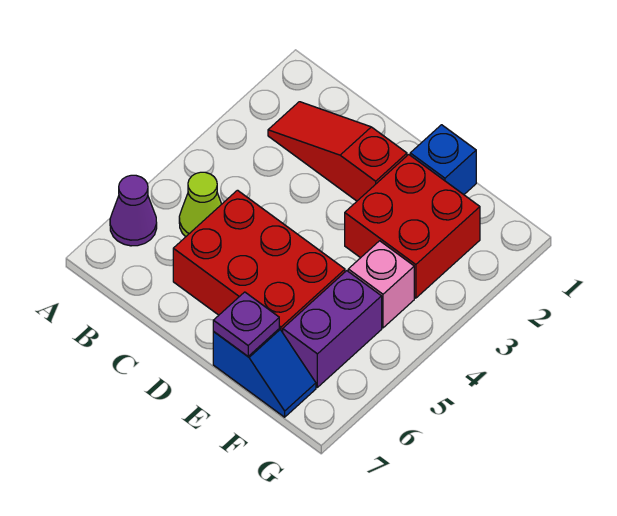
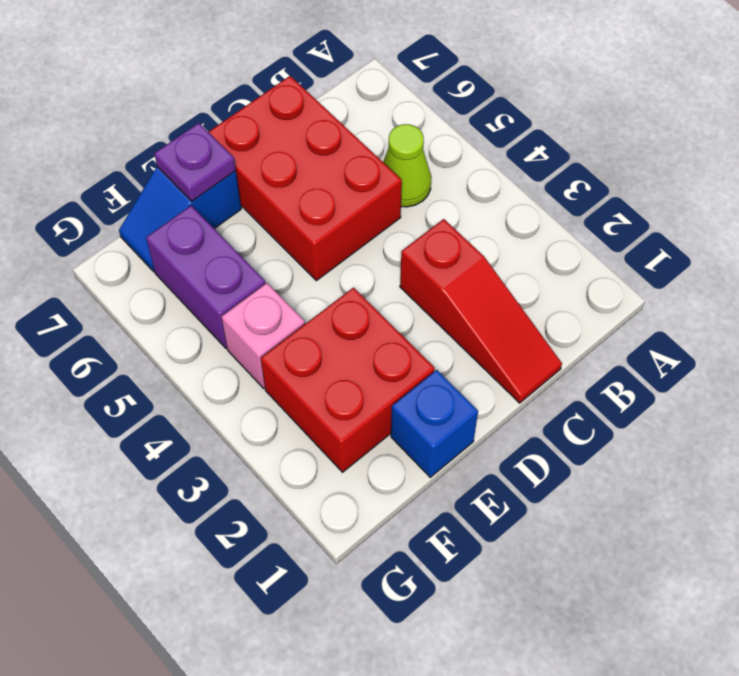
purple cone A6 level 1 -> none
red slope B2:D2 level 1 top D -> red slope C1:C3 level 1 top 3
red brick C5:E6 level 1 -> red brick C5:D7 level 1

